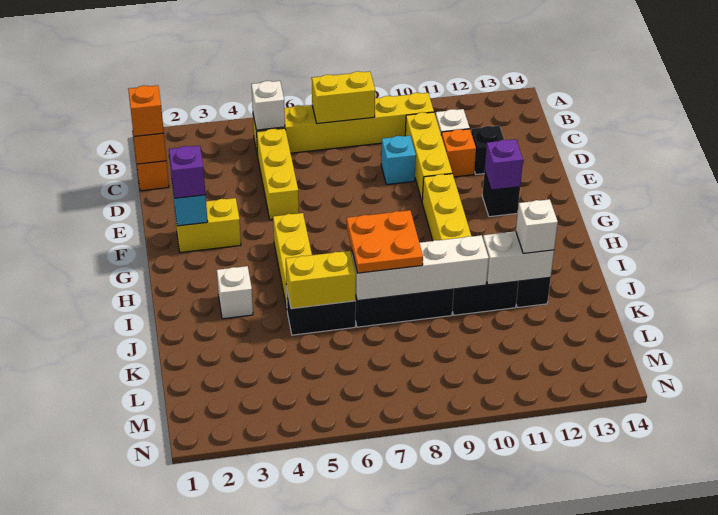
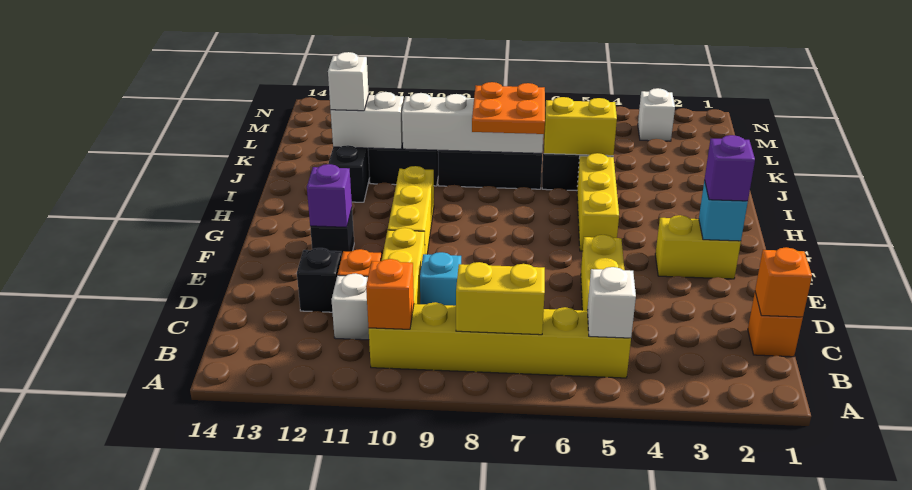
orange brick C1 level 3 -> orange brick B10 level 2
white brick I3 level 1 -> white brick M3 level 1

